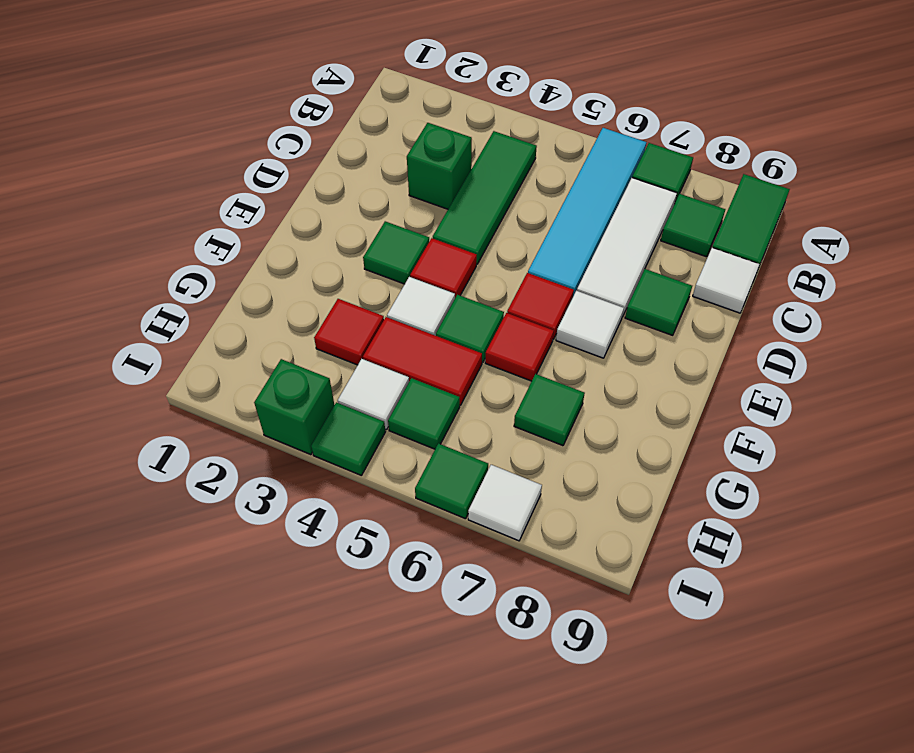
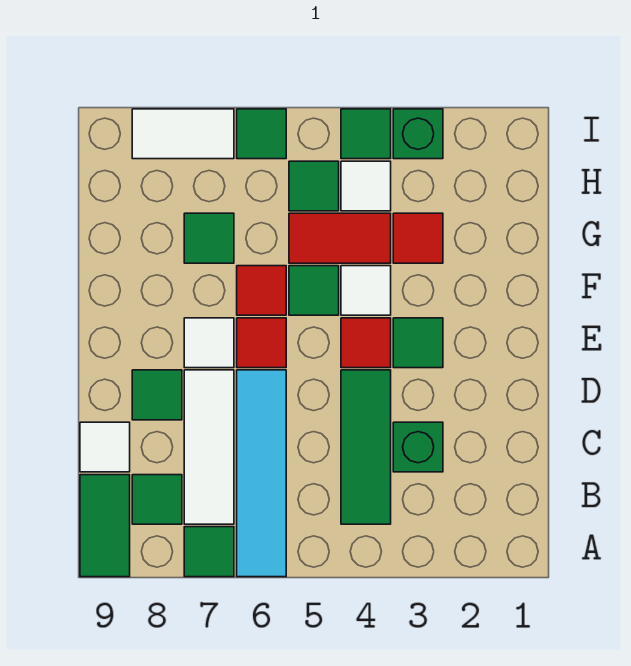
white tile I7 level 1 -> white tile I7:I8 level 1

